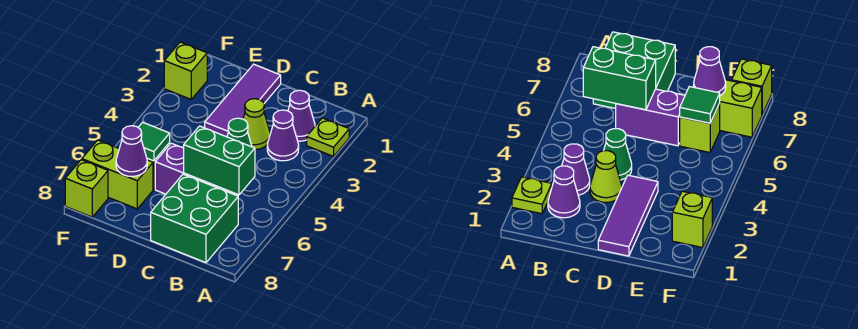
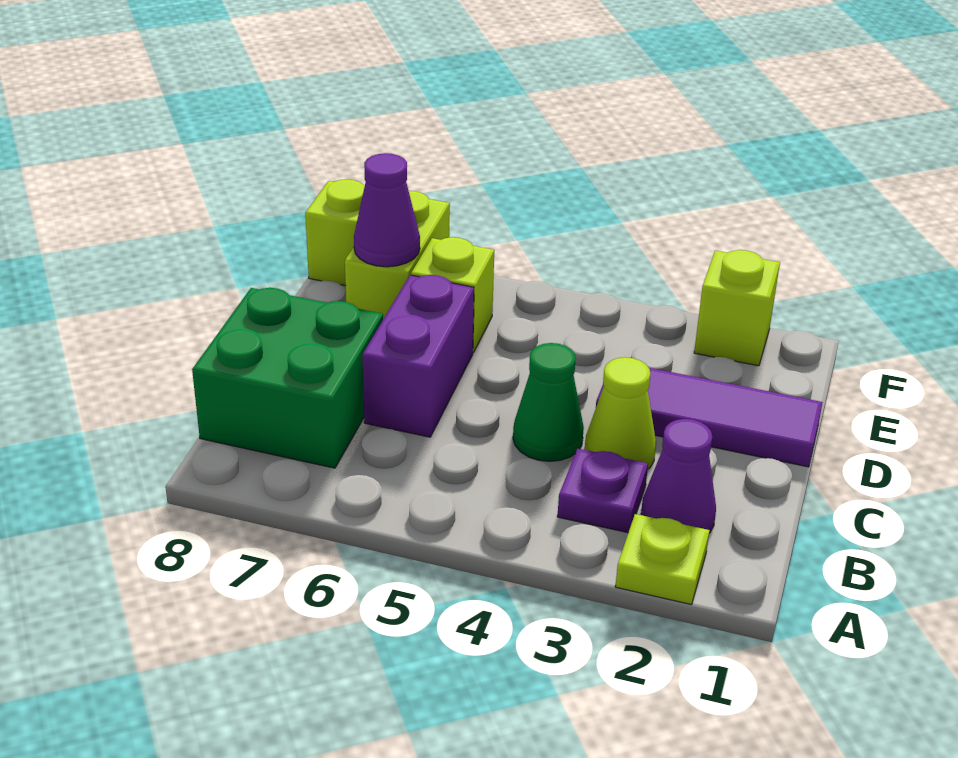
purple cone B3 level 1 -> purple plate B3 level 1
green brick B6:C6 level 2 -> none
green tile E6 level 2 -> none

